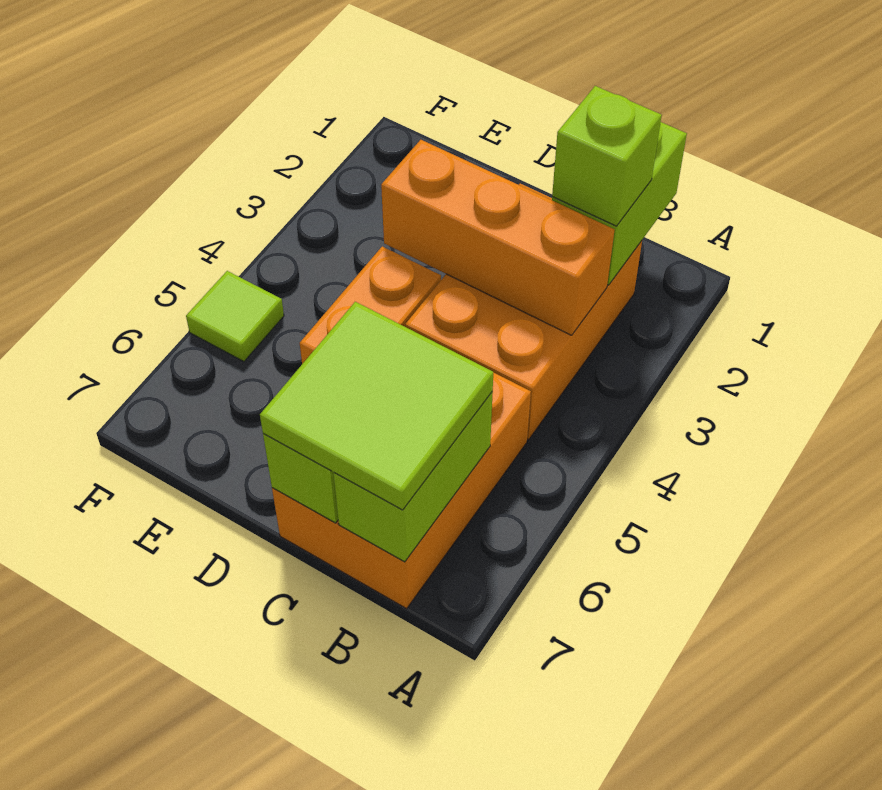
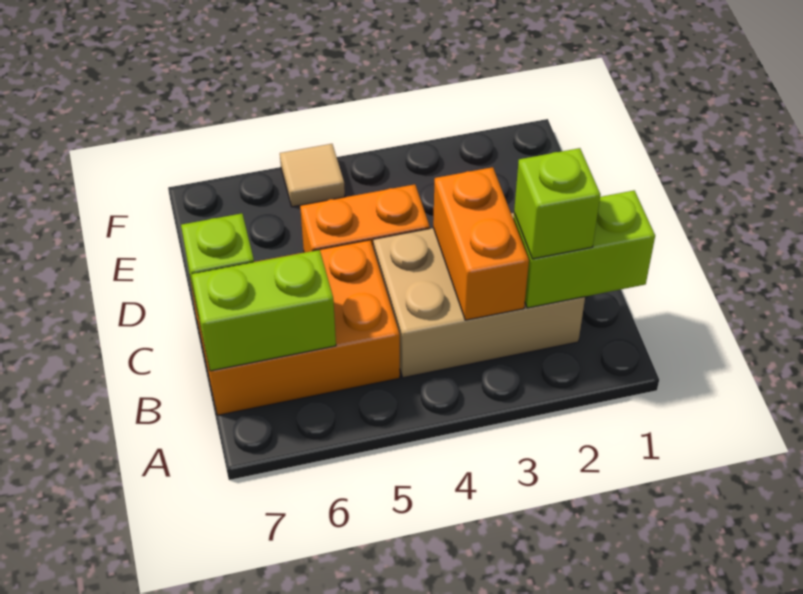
orange brick B2:C4 level 1 -> tan brick B2:C4 level 1
orange brick B3:D3 level 2 -> orange brick B3:C3 level 2
lime tile B6:C7 level 3 -> none
lime tile F5 level 1 -> tan tile F5 level 1

